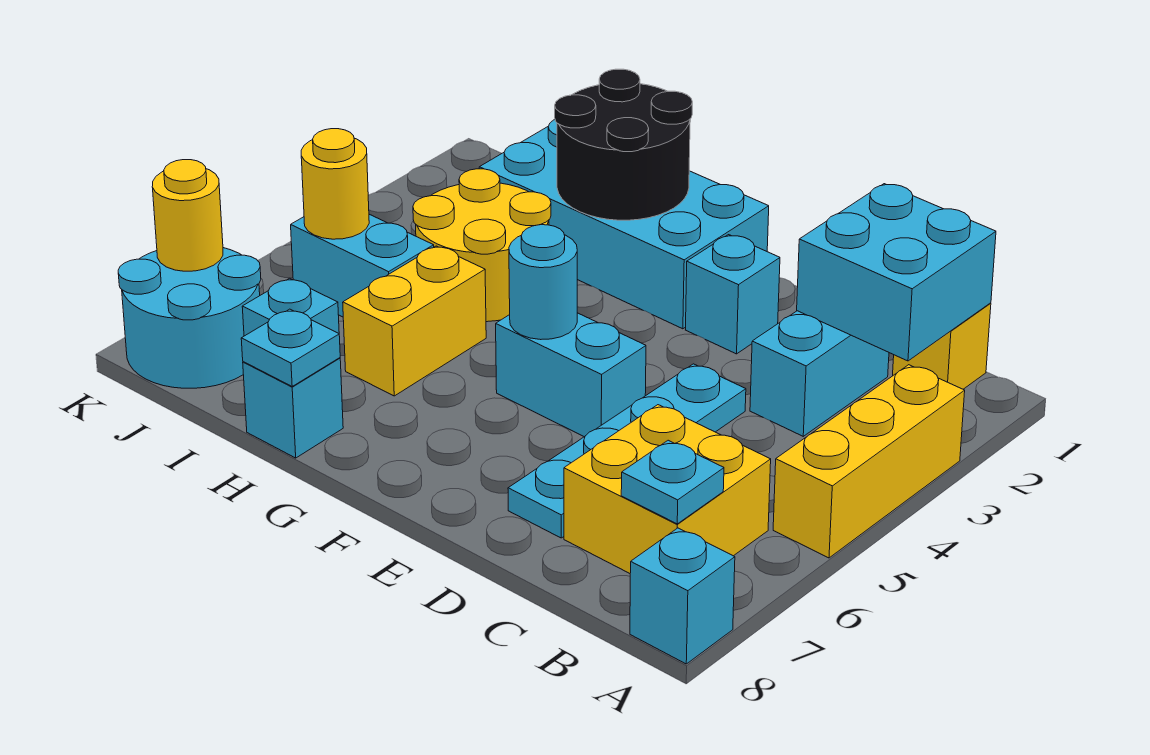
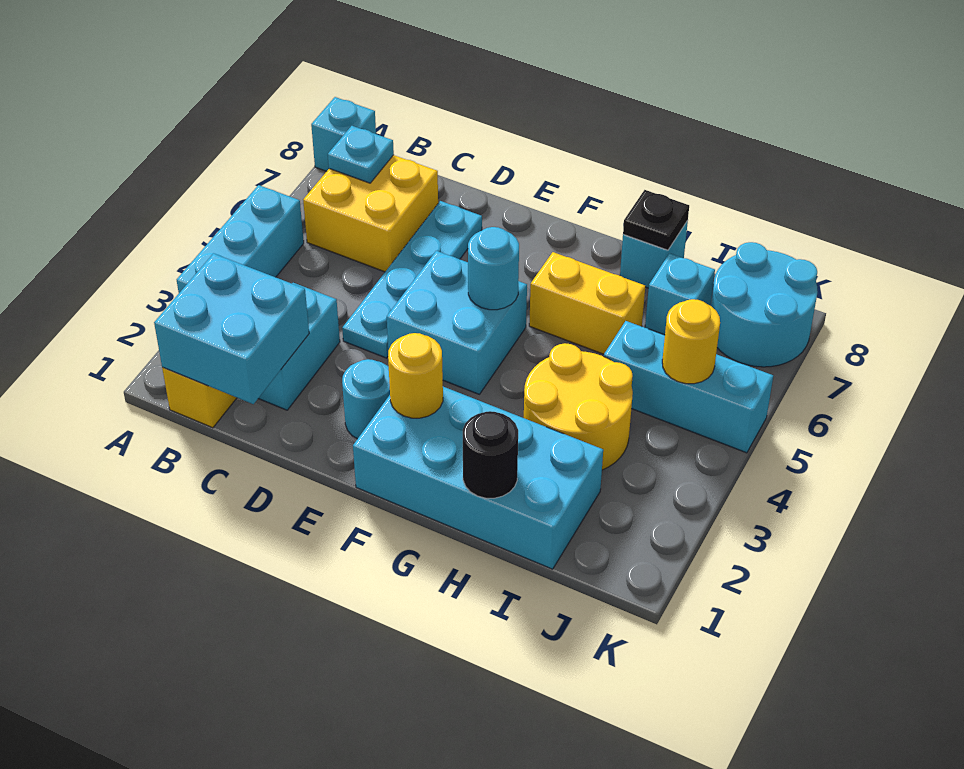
yellow brick A3:A5 level 1 -> cyan brick A3:A5 level 1
cyan brick E2 level 1 -> cyan round brick E2 level 1
cyan brick E5:F5 level 1 -> cyan brick E4:F5 level 1
black round brick G1:H2 level 2 -> black round brick H1 level 2
yellow brick H5:H6 level 1 -> yellow brick G6:H6 level 1
cyan plate H8 level 2 -> black plate H8 level 2
cyan brick I5:J5 level 1 -> cyan brick I5:K5 level 1
yellow round brick K7 level 2 -> yellow round brick F2 level 2

